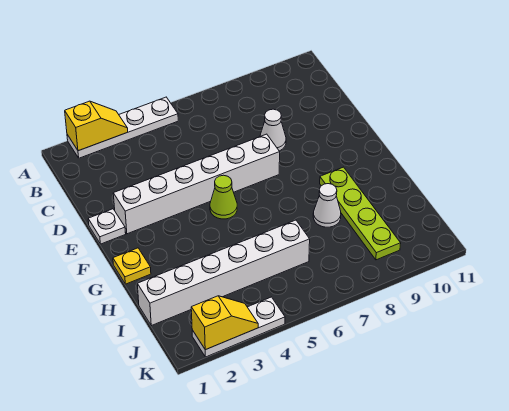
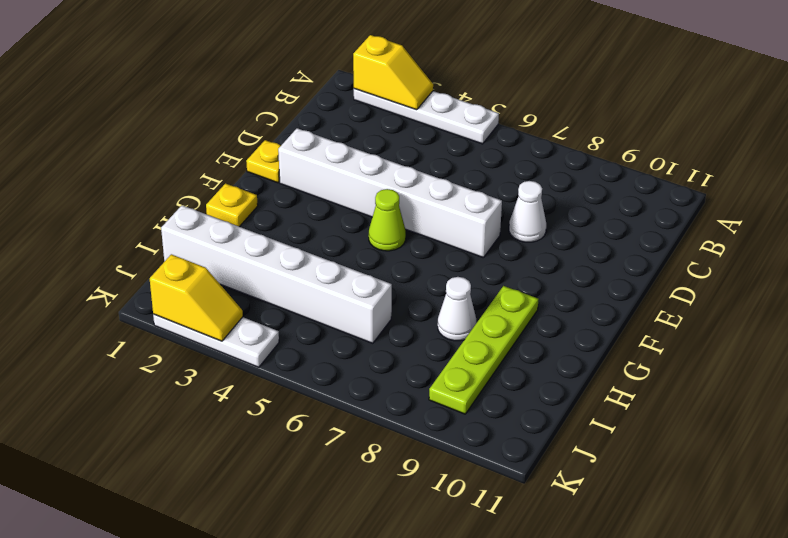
white plate E1 level 1 -> yellow plate E1 level 1

